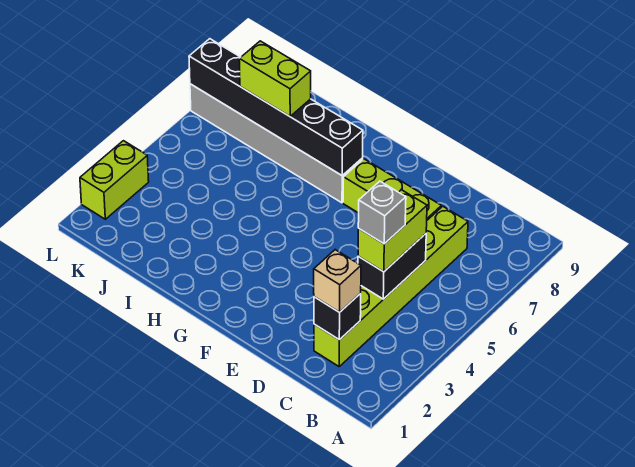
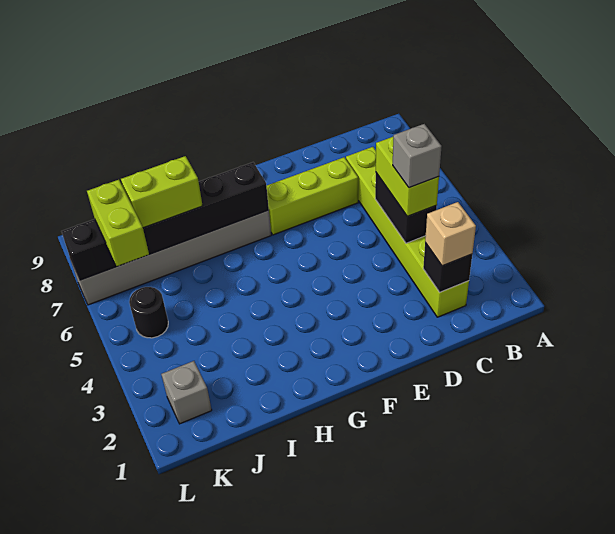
none -> grey brick K2 level 1
none -> black round brick K5 level 1
lime brick L2:L3 level 1 -> lime brick K6:K7 level 3

